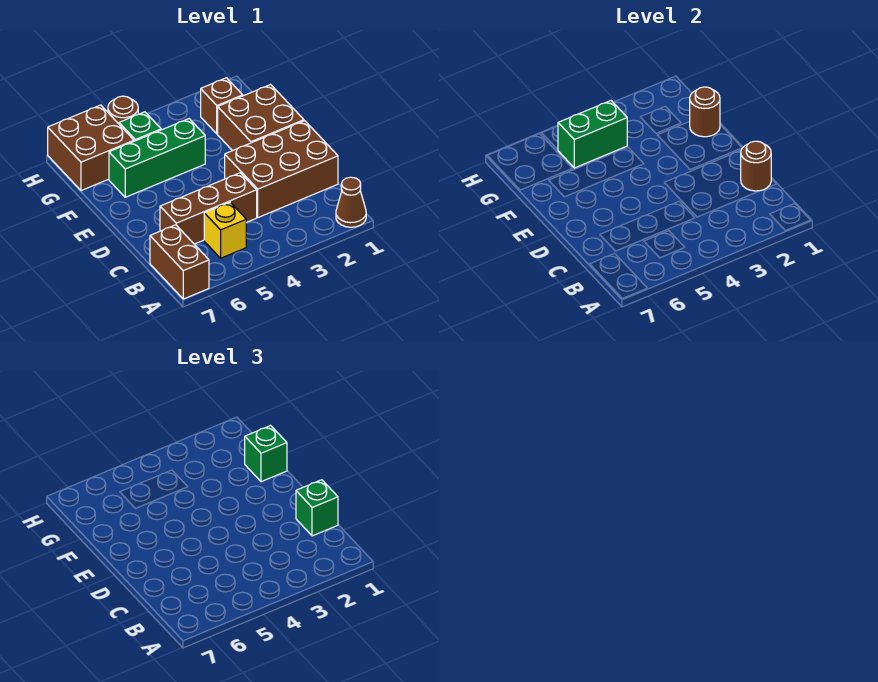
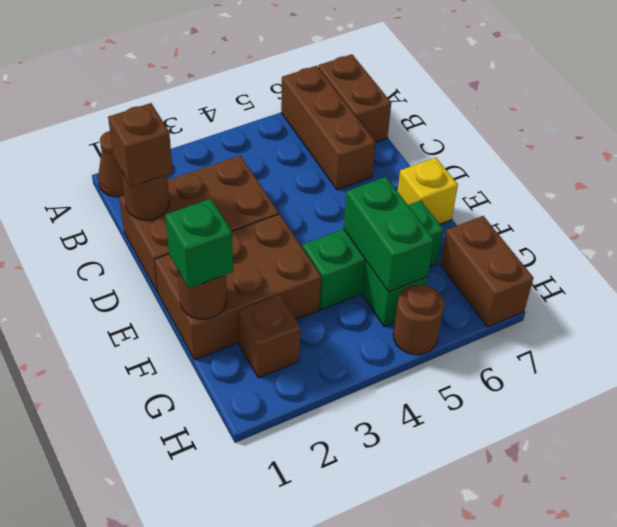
yellow brick B5 level 1 -> yellow brick E7 level 1
green brick C1 level 3 -> brown brick C1 level 3
brown brick C4:C6 level 1 -> brown brick A6:C6 level 1
brown brick E1:F2 level 1 -> brown brick E1:F3 level 1
green brick G4:G5 level 2 -> green brick F5:G5 level 2
brown brick G6:H7 level 1 -> brown brick G7:H7 level 1

